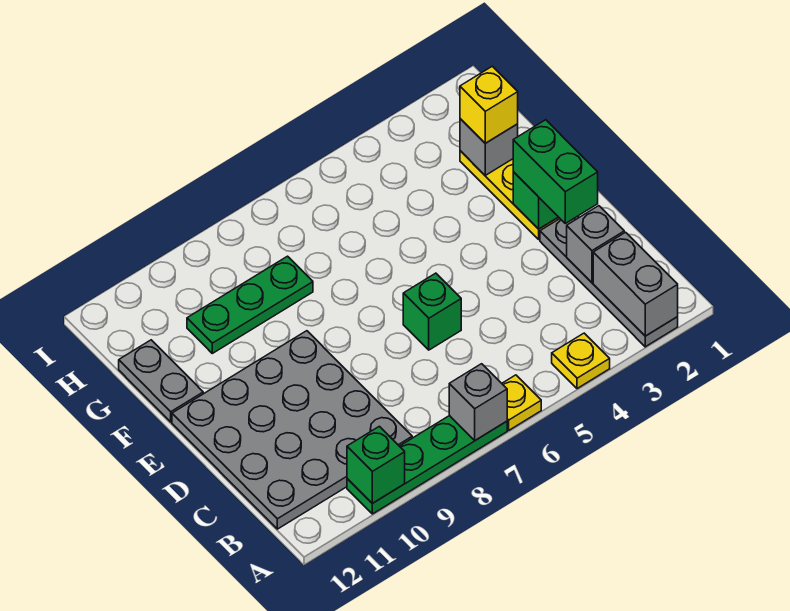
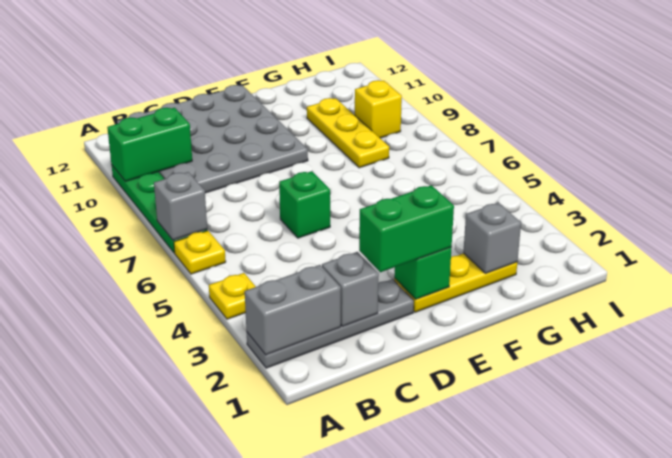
green brick A10 level 2 -> green brick A10:B10 level 2
grey plate F12:G12 level 1 -> none
yellow brick G2 level 3 -> yellow brick H9 level 1
green plate G8:G10 level 1 -> yellow plate G8:G10 level 1

